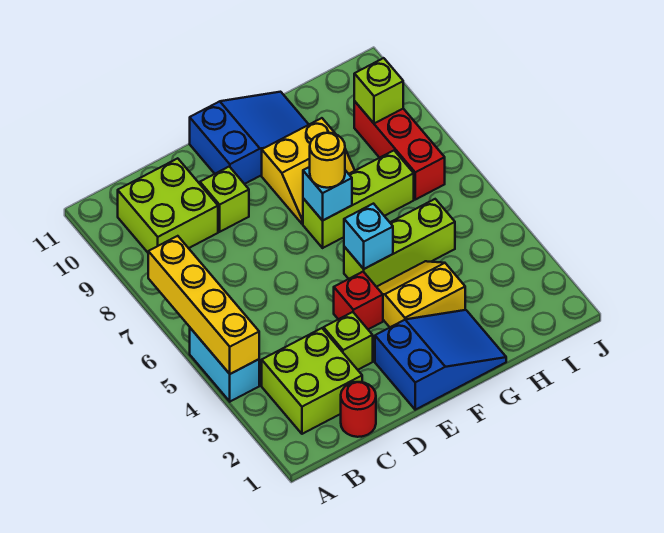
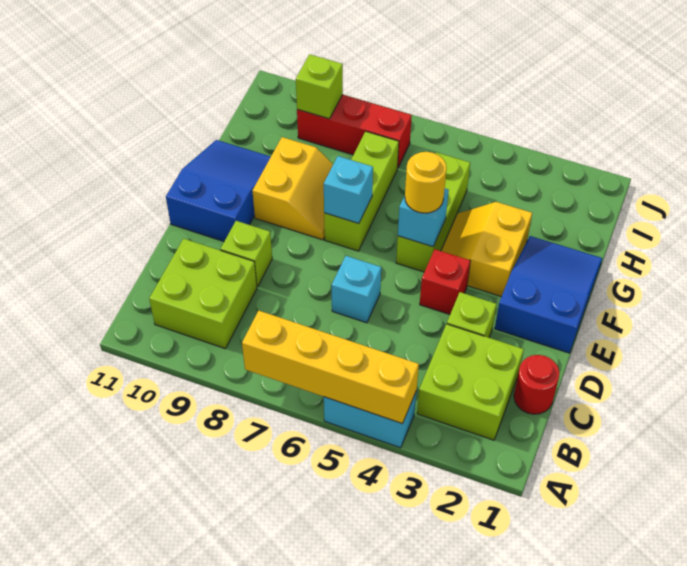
none -> cyan brick D6 level 1
yellow round brick F7 level 3 -> yellow round brick F5 level 3

